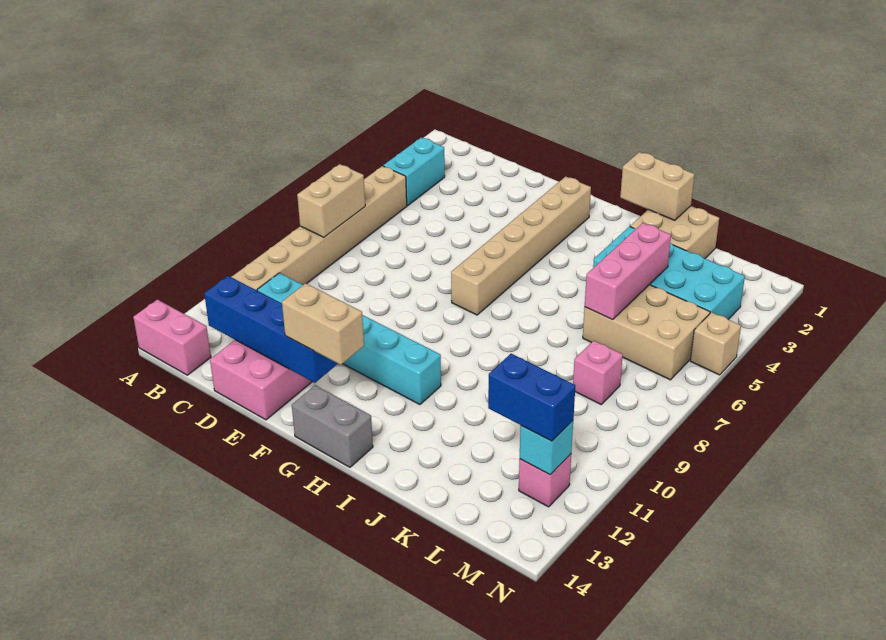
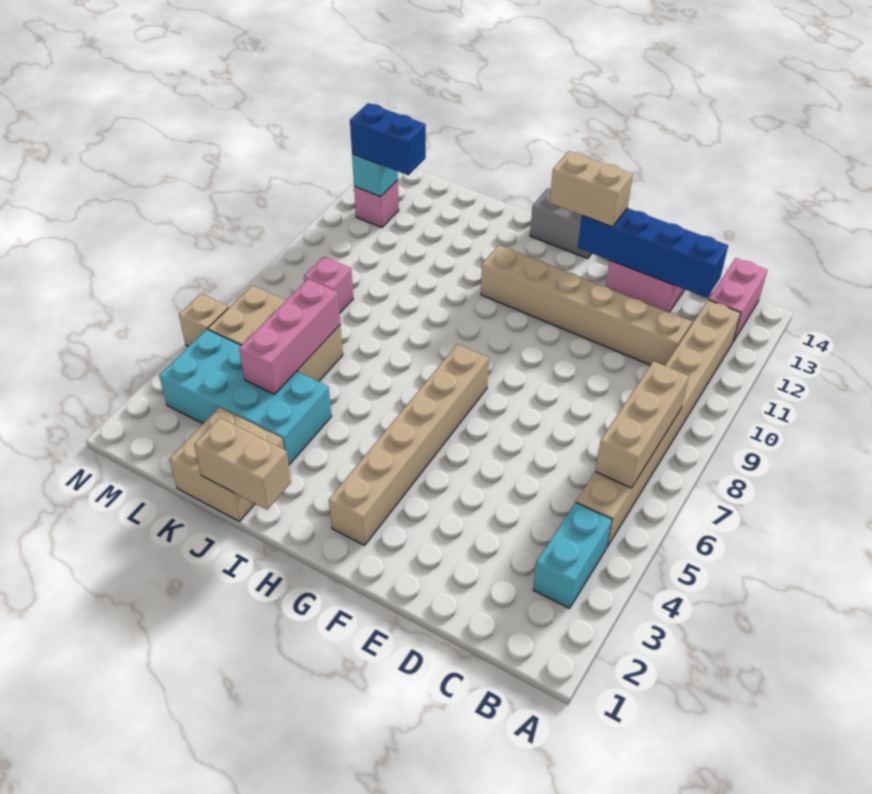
pink brick A14:B14 level 1 -> pink brick B13:B14 level 1
tan brick B7:B8 level 2 -> tan brick B6:B8 level 2
cyan brick C11:H11 level 1 -> tan brick C11:H11 level 1

